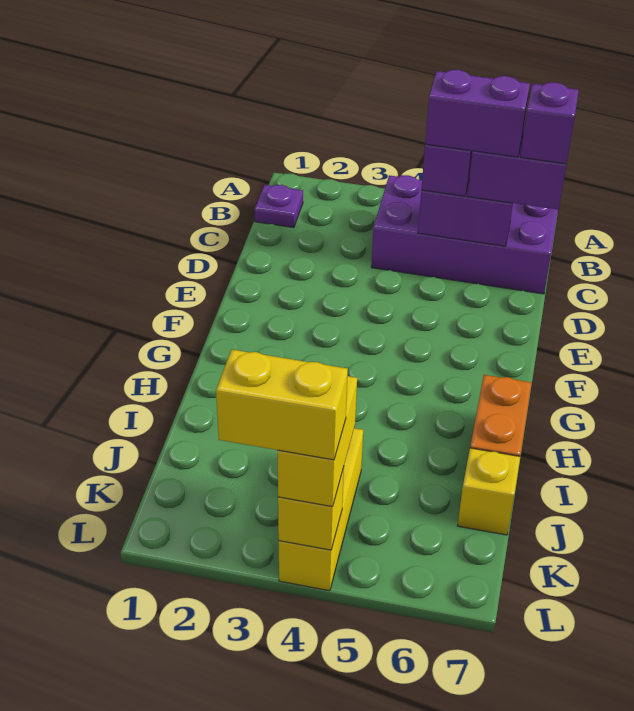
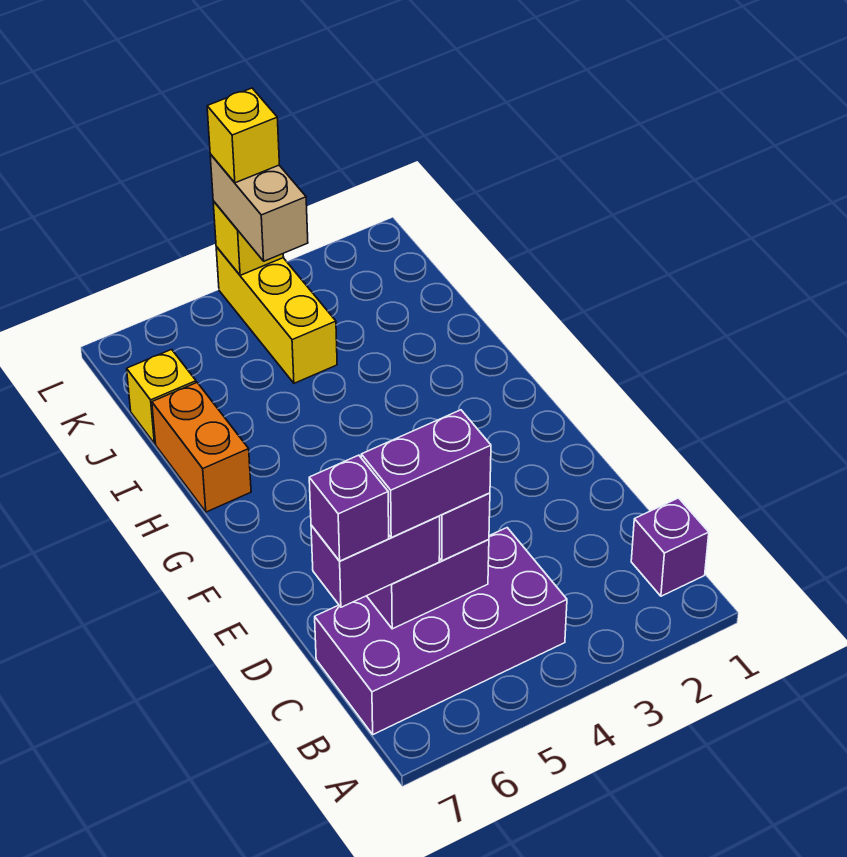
purple plate B1 level 1 -> purple brick B1 level 1
yellow brick K4:L4 level 3 -> tan brick K4:L4 level 3
yellow brick L3:L4 level 4 -> yellow brick L4 level 4

